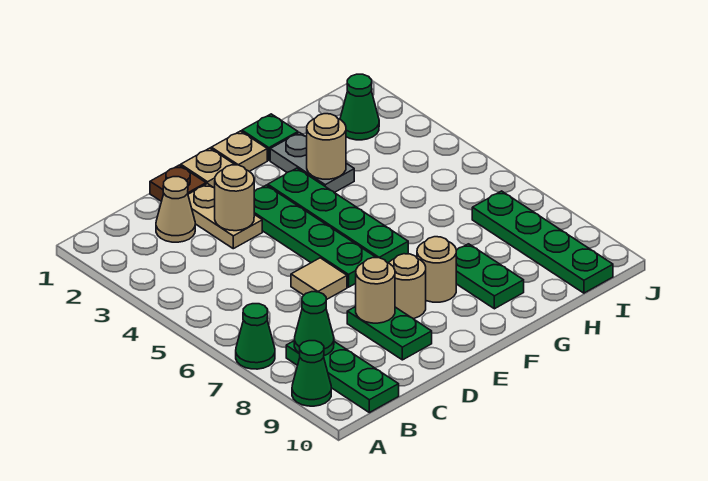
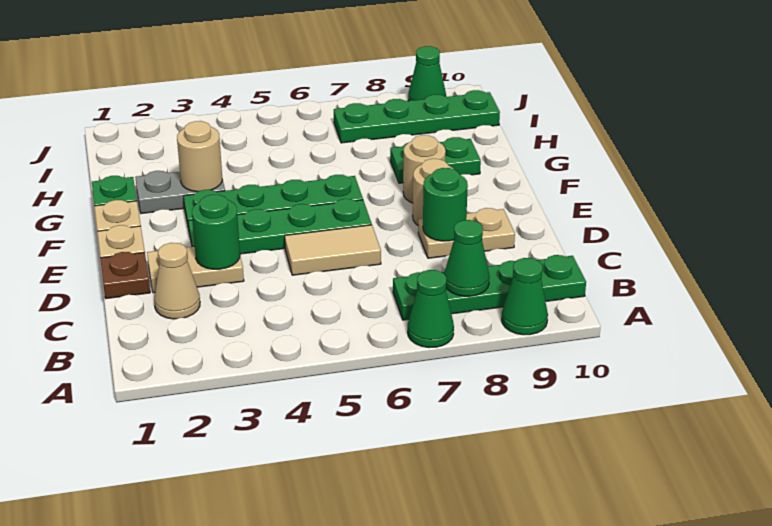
green plate B8:B10 level 1 -> green plate B7:B10 level 1
tan round brick D3 level 2 -> green round brick D3 level 2
tan tile D6 level 1 -> tan tile D5:D6 level 1
green plate D8:D9 level 1 -> tan plate D8:D9 level 1
tan round brick D8 level 2 -> green round brick D8 level 2
green cone I2 level 1 -> green cone J9 level 1

